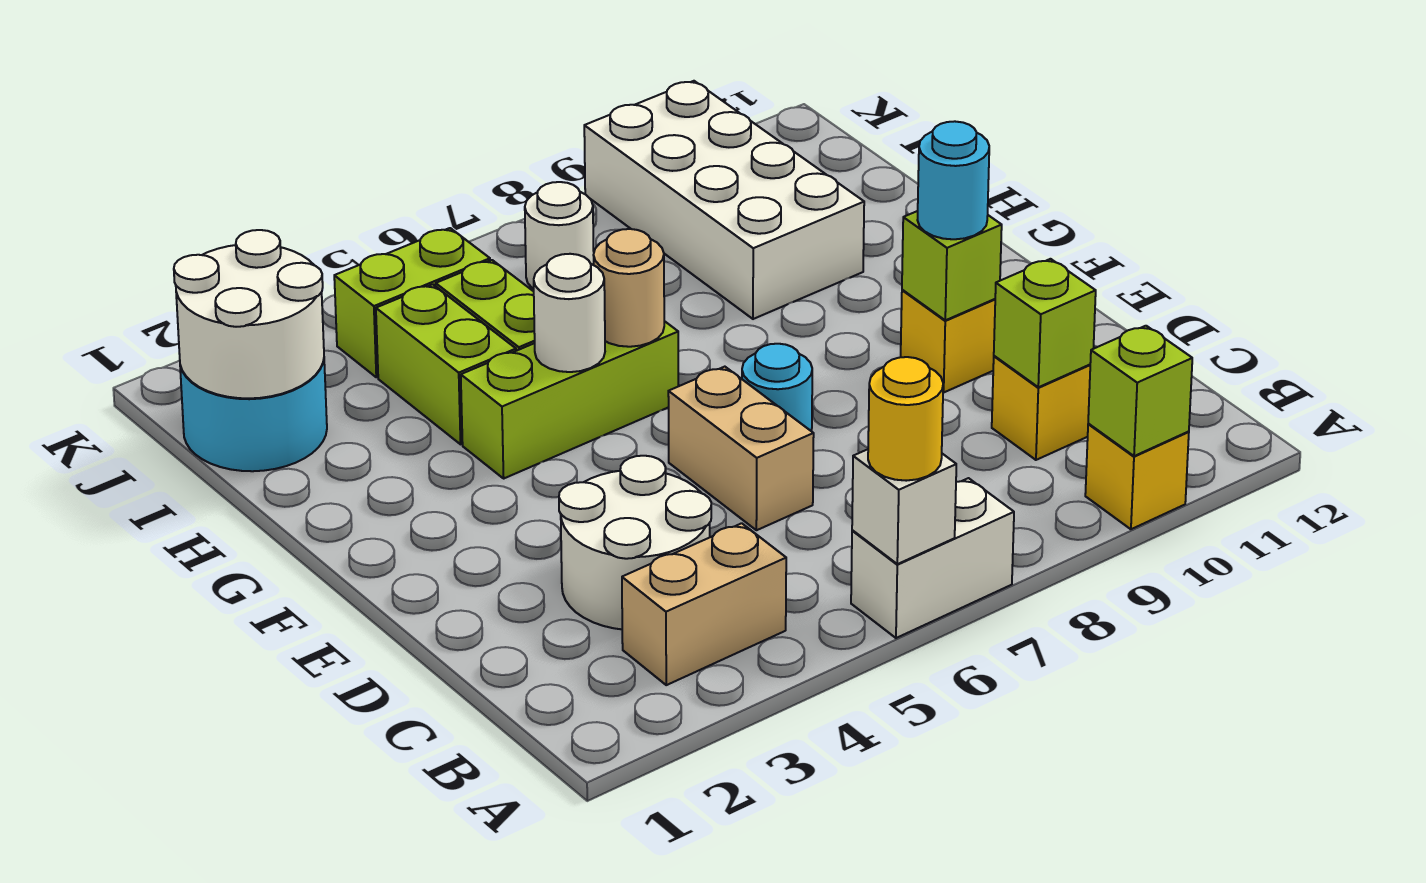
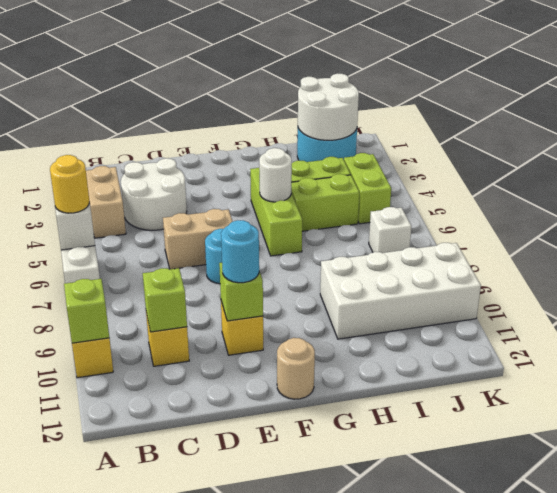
tan round brick G6 level 2 -> tan round brick F12 level 1
white round brick J7 level 1 -> white brick J7 level 1

